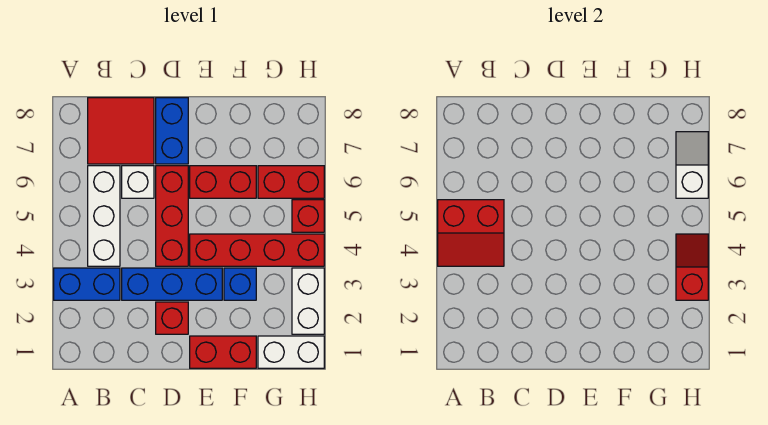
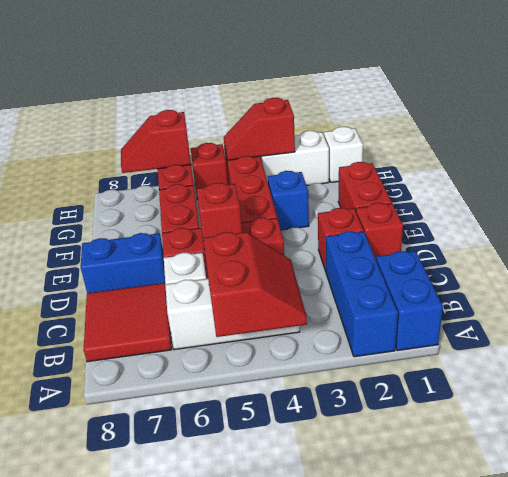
blue brick A3:B3 level 1 -> blue brick A1:B1 level 1
blue brick C3:E3 level 1 -> blue brick A2:C2 level 1
none -> red brick D1 level 1
none -> red brick D5 level 2
white brick G1:H1 level 1 -> white brick H1 level 1
white slope H6:H7 level 2 top 6 -> red slope H6:H7 level 2 top 6

